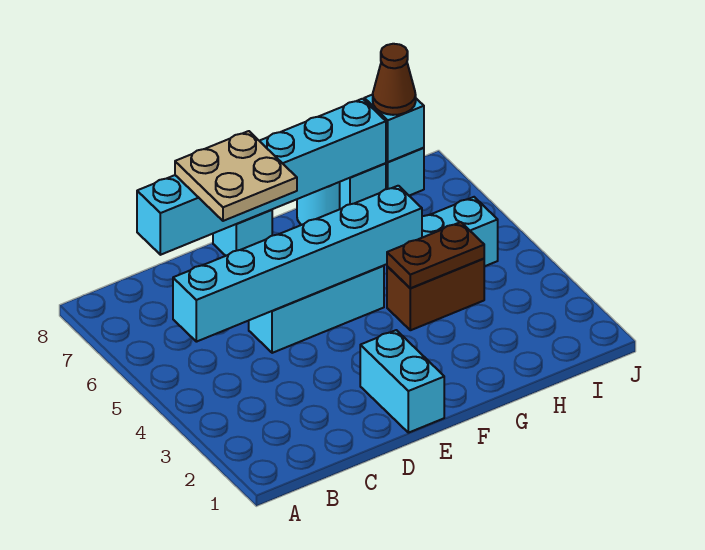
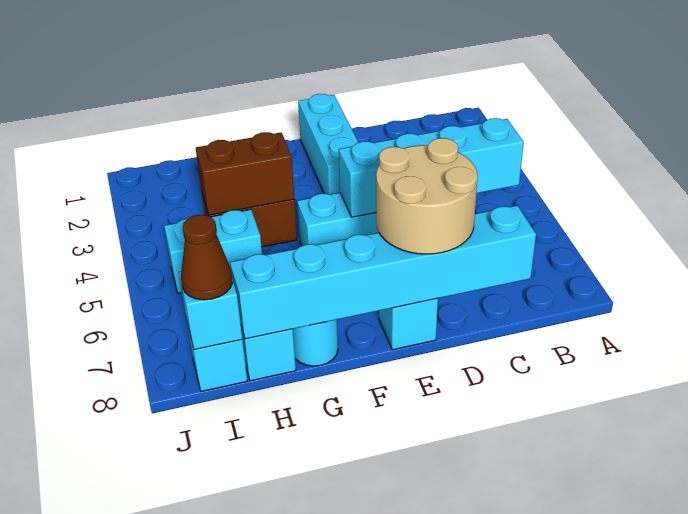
cyan brick B5:G5 level 2 -> cyan brick B5:E5 level 2
tan plate D7:E8 level 3 -> tan round brick D7:E8 level 3
cyan brick E1:E2 level 1 -> cyan brick E1:E3 level 1
brown plate G4:H4 level 2 -> brown brick G4:H4 level 2

